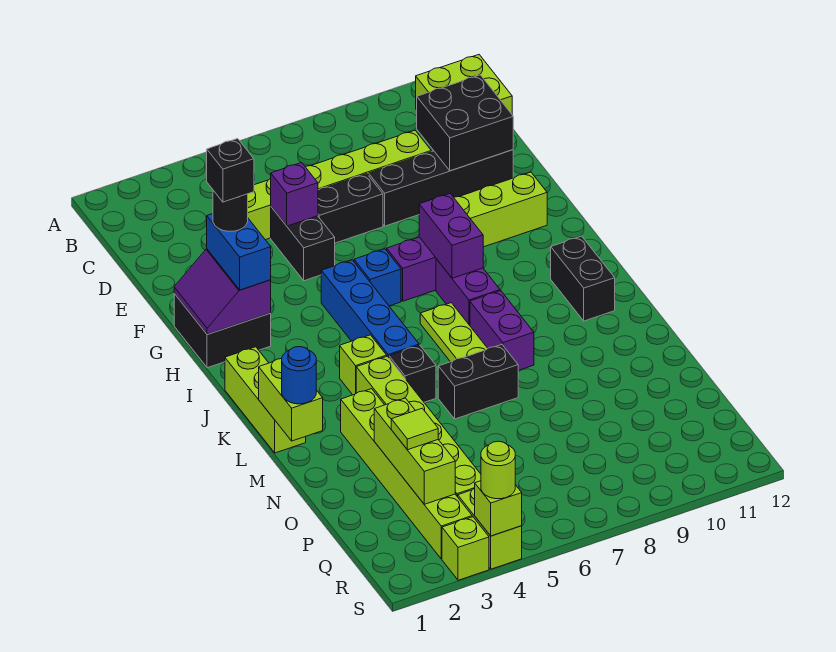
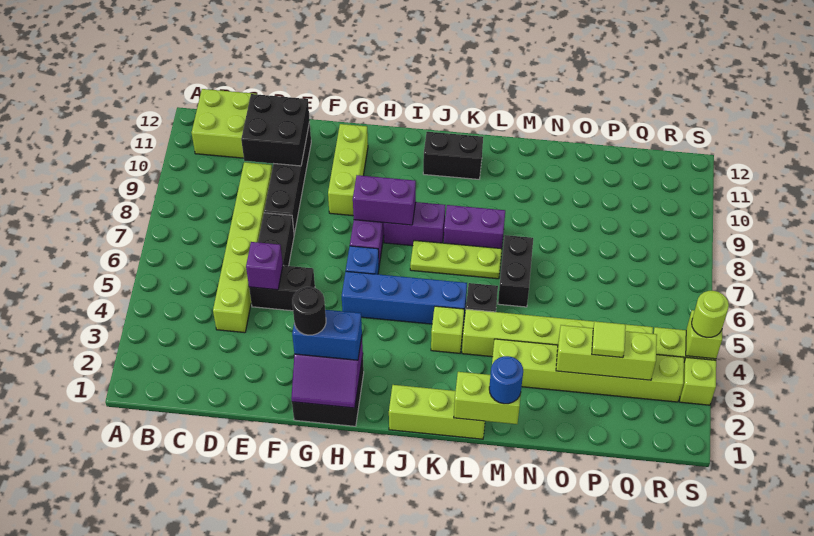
black brick G2 level 5 -> none

